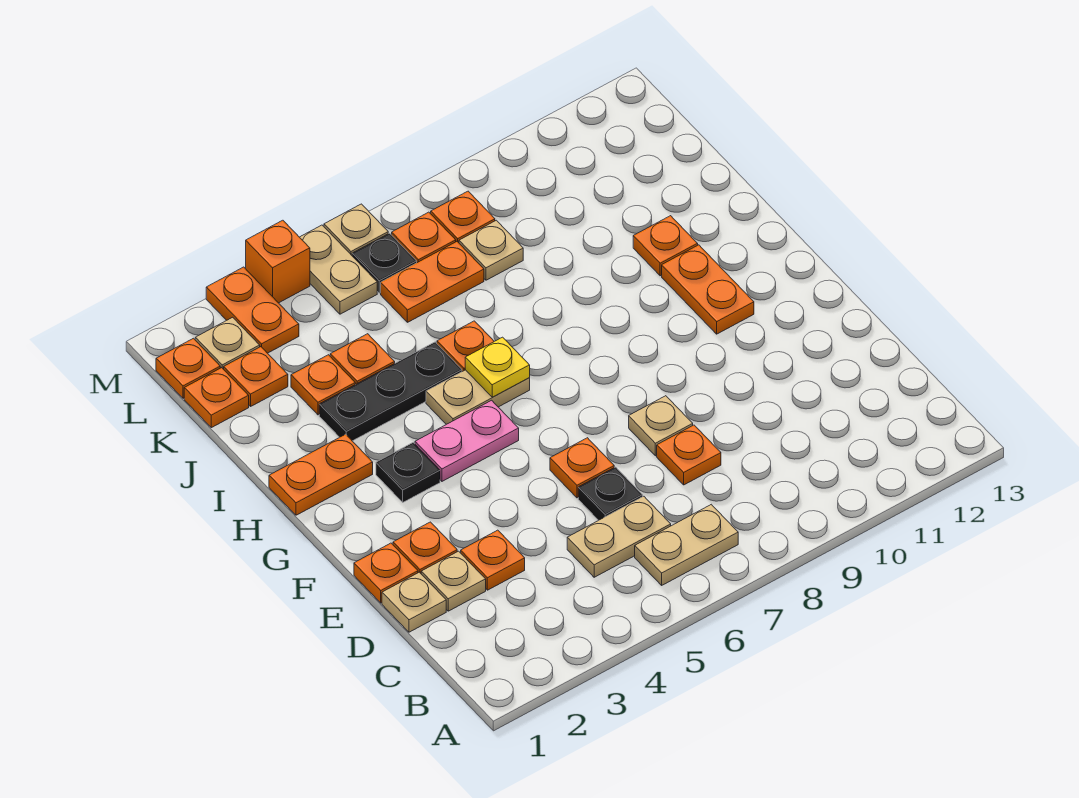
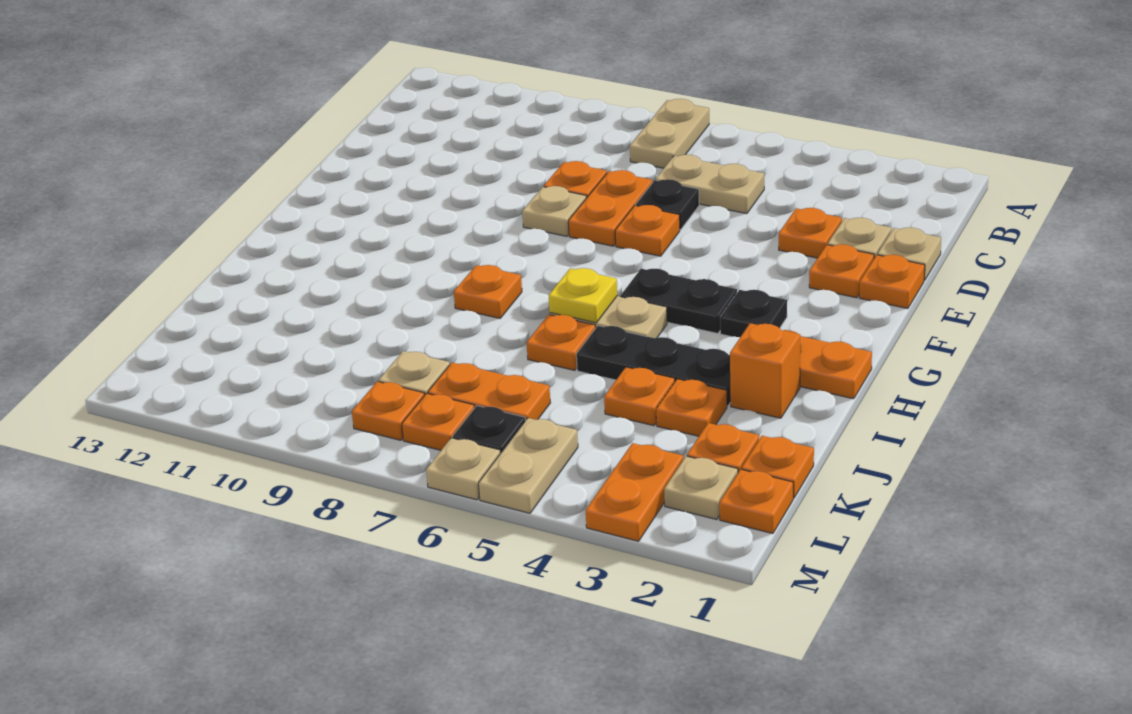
tan plate B6:B7 level 1 -> tan plate A7:B7 level 1
pink plate G4:G5 level 1 -> black plate G4:G5 level 1
orange plate G11:H11 level 1 -> orange plate D7:E7 level 1
orange plate I11 level 1 -> orange plate H8 level 1
orange brick M4 level 1 -> orange brick I2 level 1

